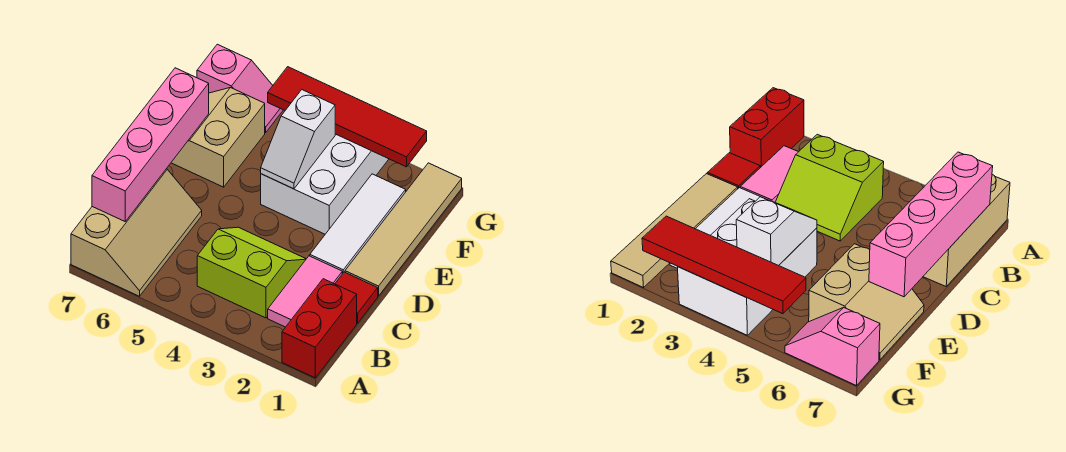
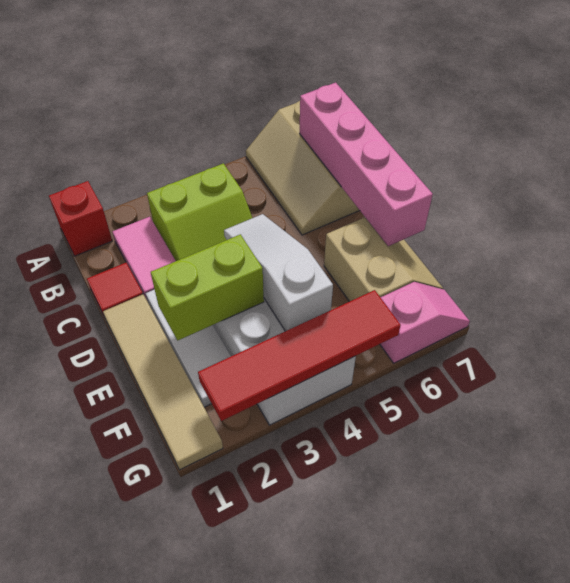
red brick A1:B1 level 1 -> red brick A1 level 1
none -> lime brick E2:E3 level 2
white slope E4:F4 level 2 top F -> white slope D4:F4 level 2 top F
pink slope G6:G7 level 1 top 7 -> pink slope G6:G7 level 1 top 6

